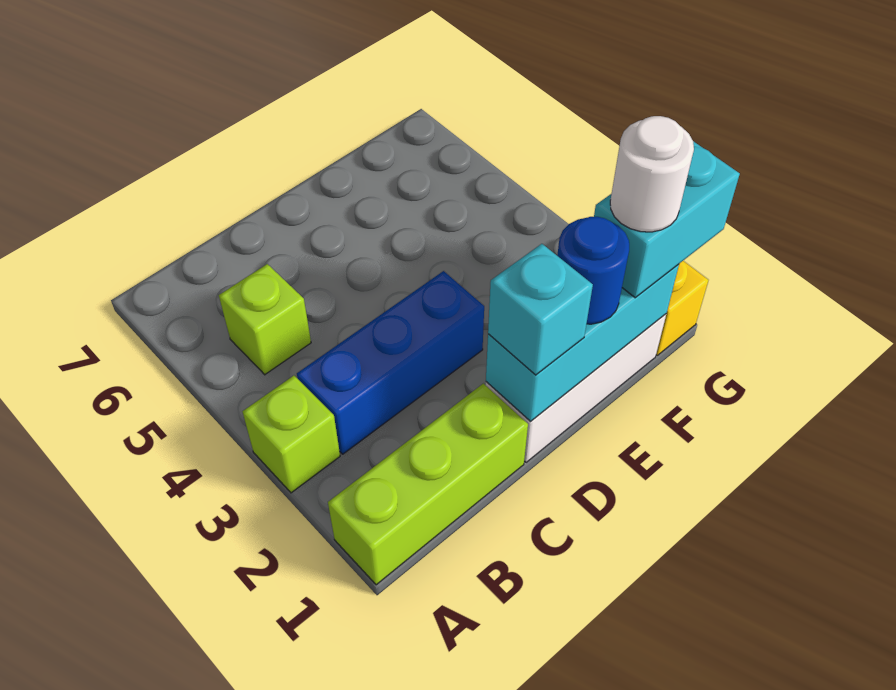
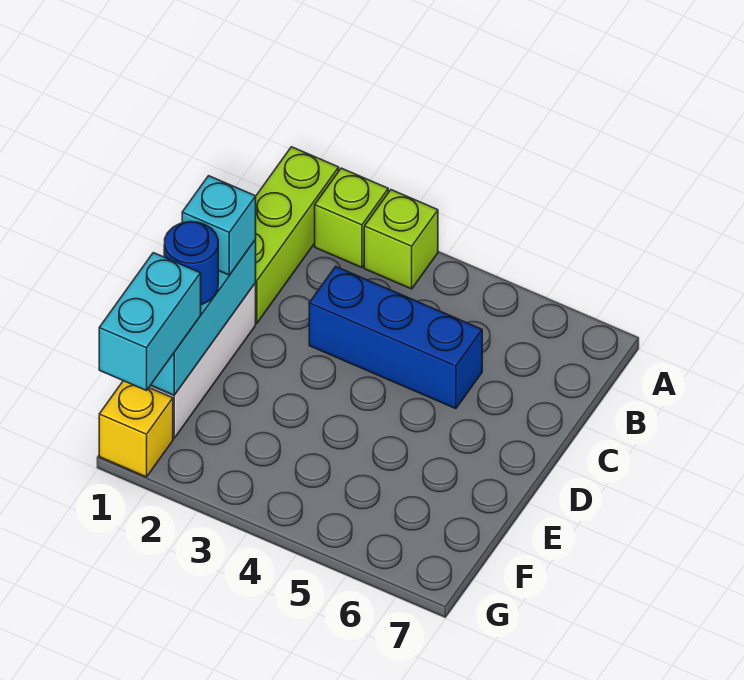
blue brick B3:D3 level 1 -> blue brick C3:C5 level 1
lime brick B5 level 1 -> lime brick A2 level 1
white round brick F1 level 4 -> none

